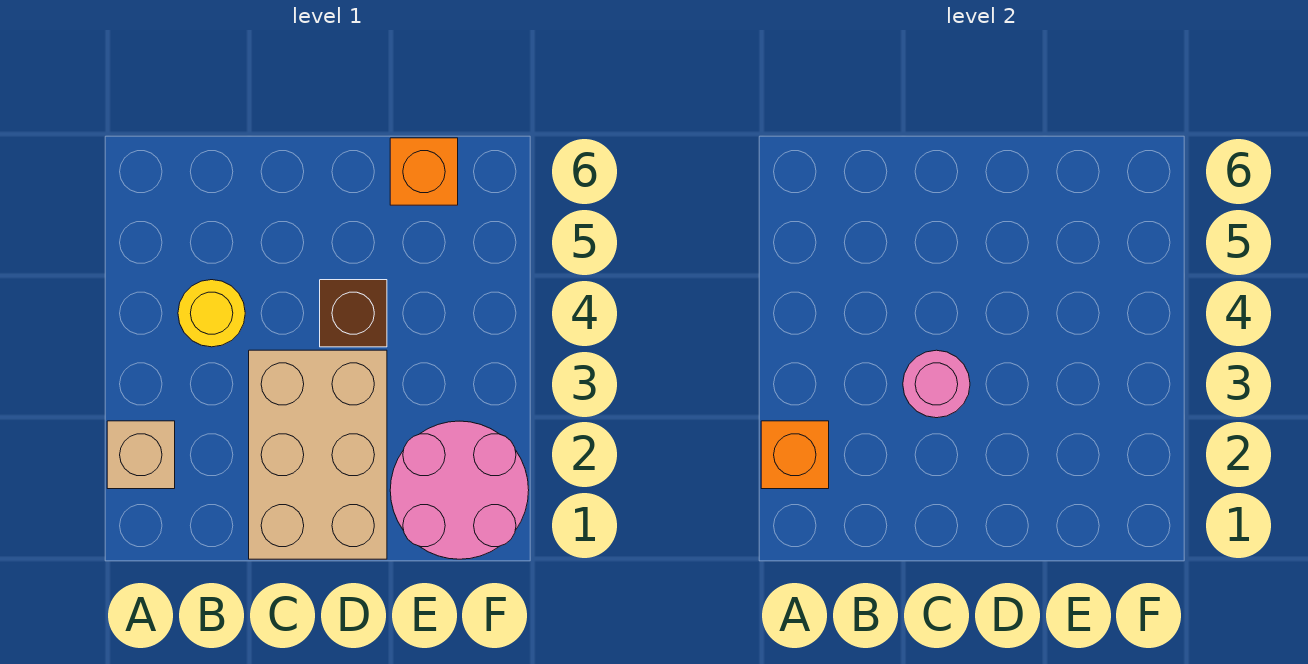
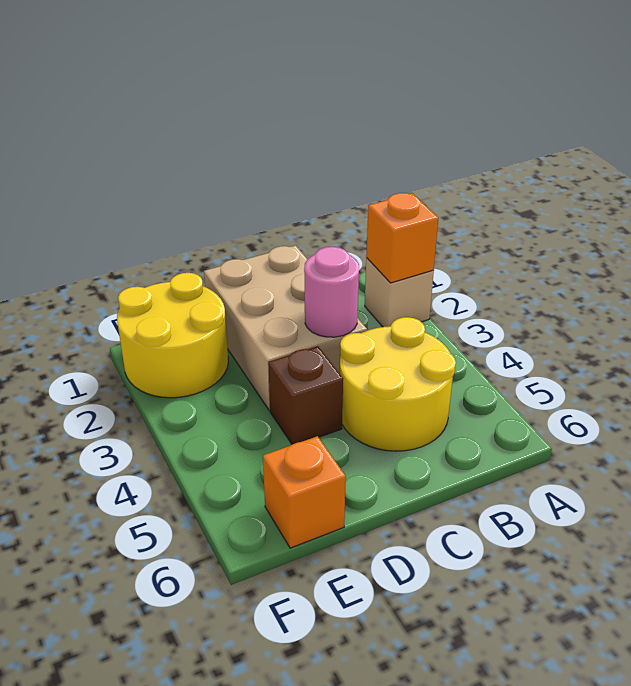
yellow round brick B4 level 1 -> yellow round brick B4:C5 level 1
pink round brick E1:F2 level 1 -> yellow round brick E1:F2 level 1

